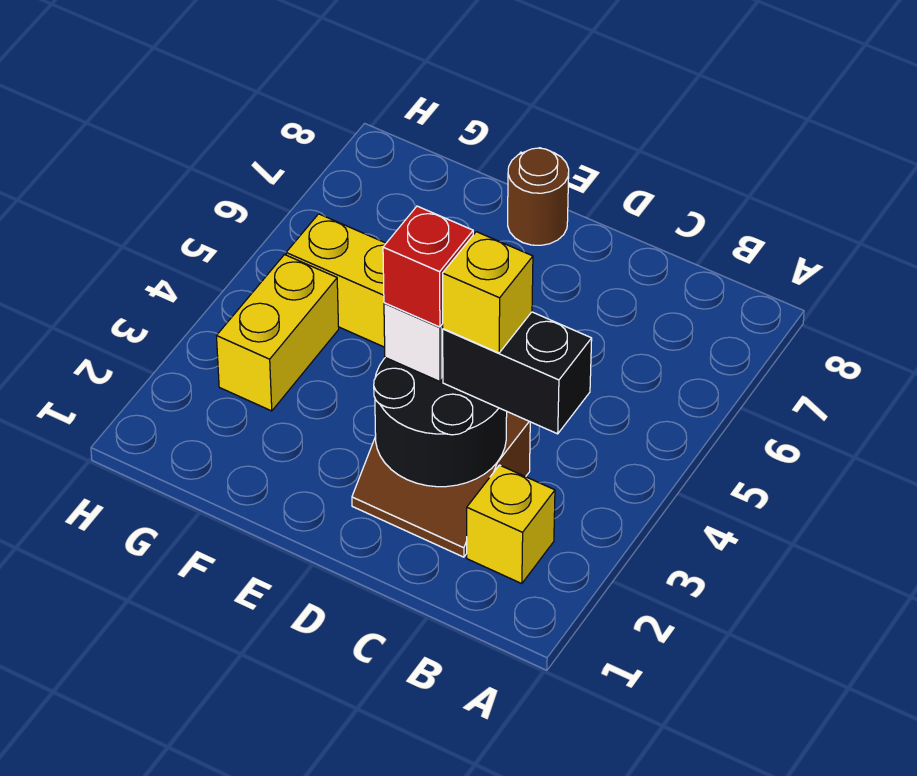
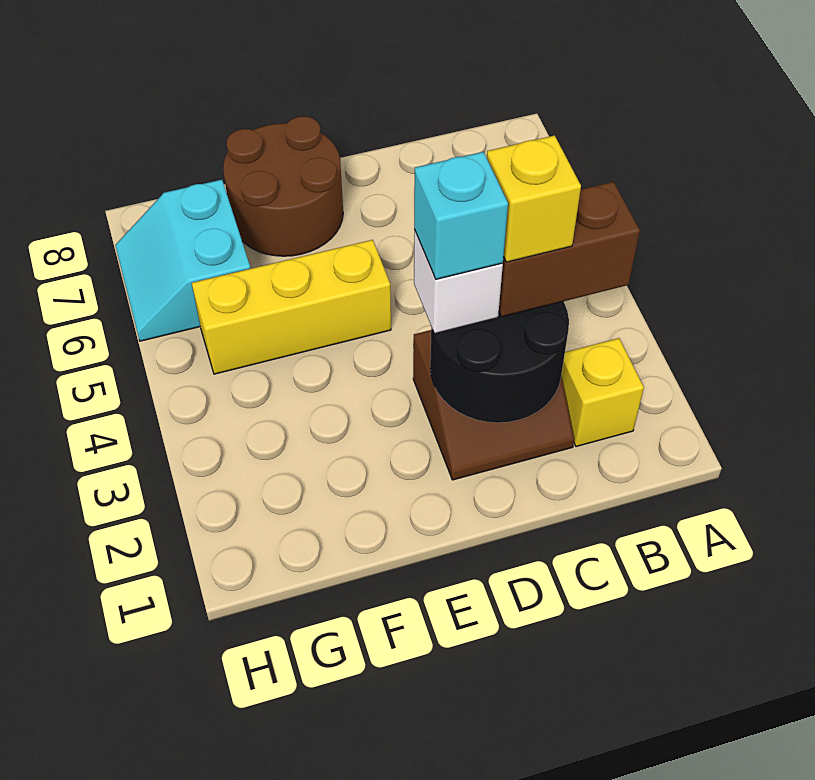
black brick B3:C3 level 3 -> brown brick B3:C3 level 3
red brick D3 level 4 -> cyan brick D3 level 4
brown round brick E8 level 1 -> brown round brick E7:F8 level 1
yellow brick G3:G4 level 1 -> none
none -> cyan slope G6:H7 level 1 top G

